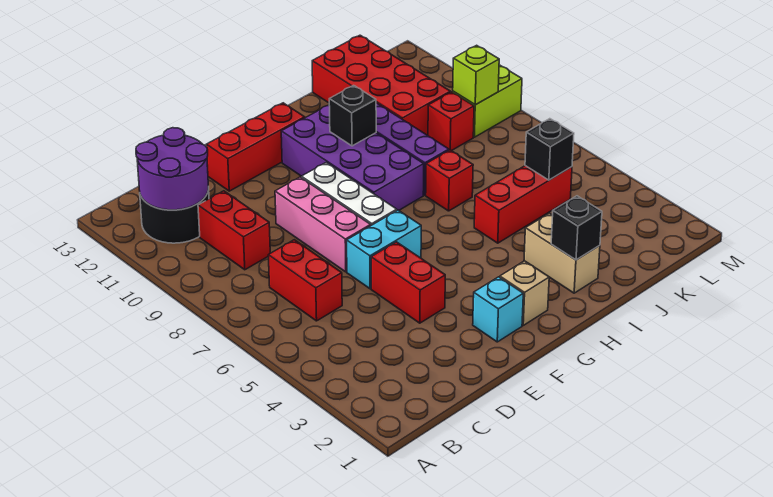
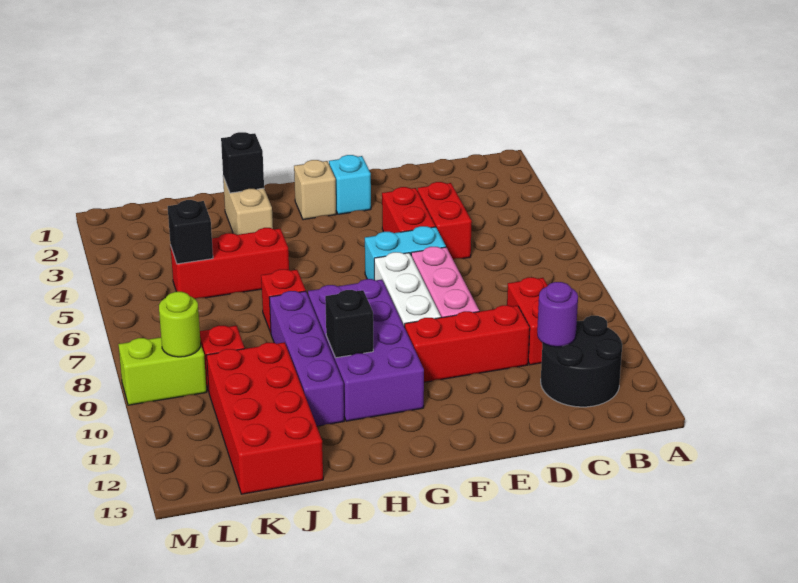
purple round brick B11:C12 level 2 -> purple round brick C11 level 2
red brick C6:C7 level 1 -> red brick D4:D5 level 1
red brick E12:G12 level 1 -> red brick D10:F10 level 1
lime brick L9 level 2 -> lime round brick L9 level 2

